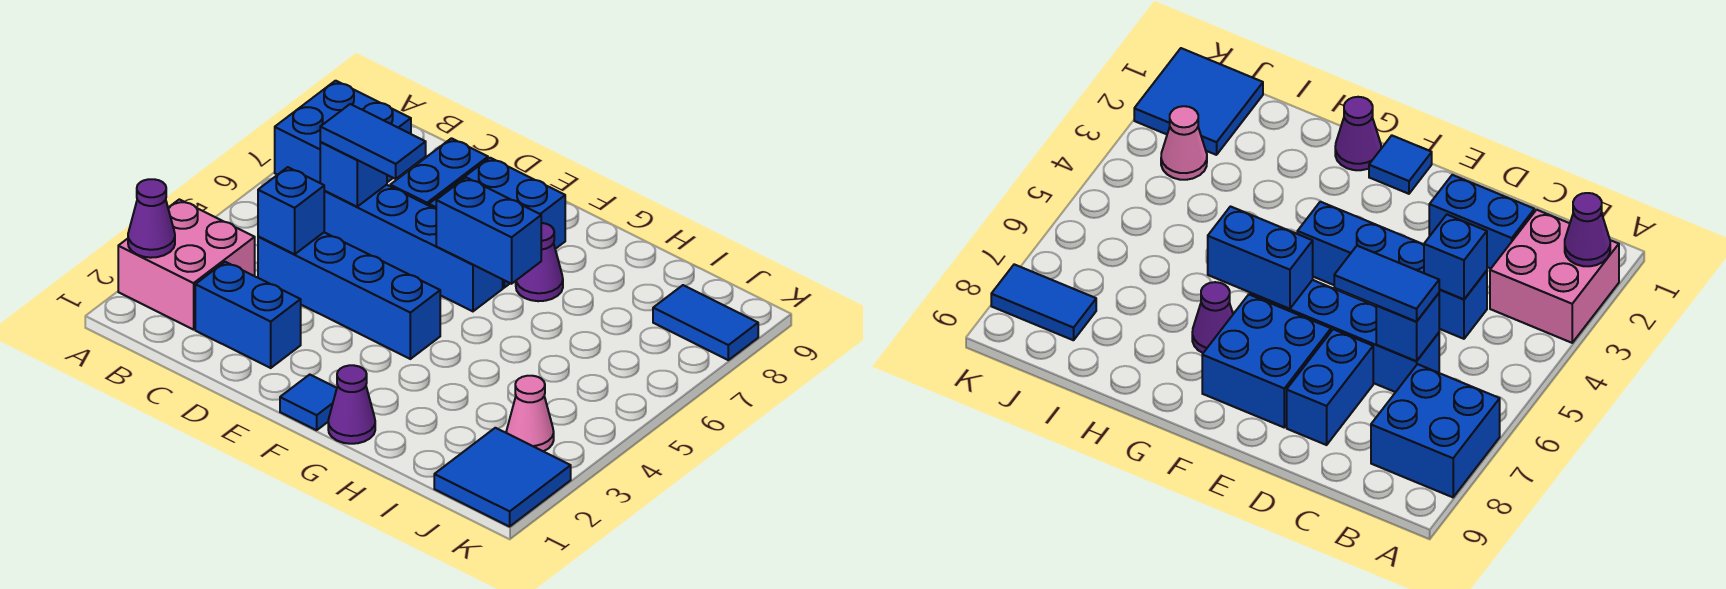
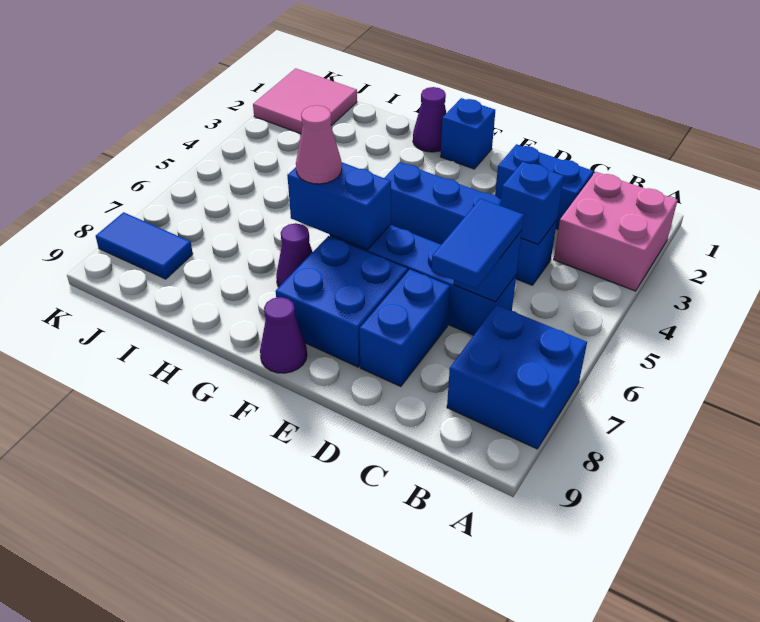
purple cone A2 level 2 -> purple cone F9 level 1
blue tile C6:D6 level 3 -> blue tile C6:C7 level 3
blue tile F1 level 1 -> blue brick F1 level 1
blue tile J1:K2 level 1 -> pink tile J1:K2 level 1
pink cone J3 level 1 -> pink cone G6 level 3

